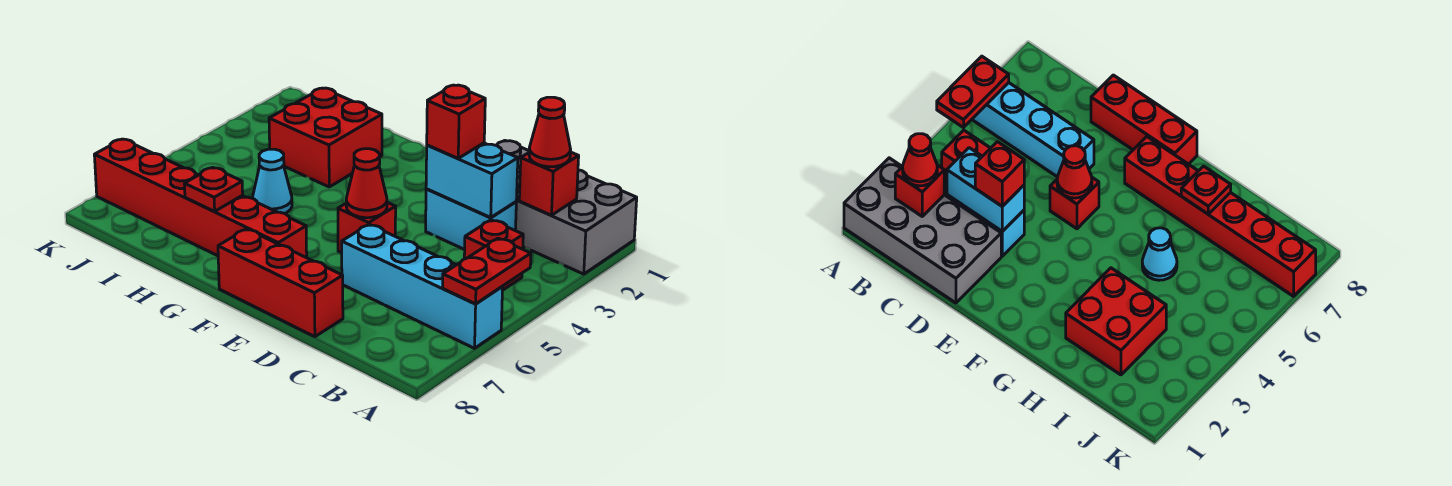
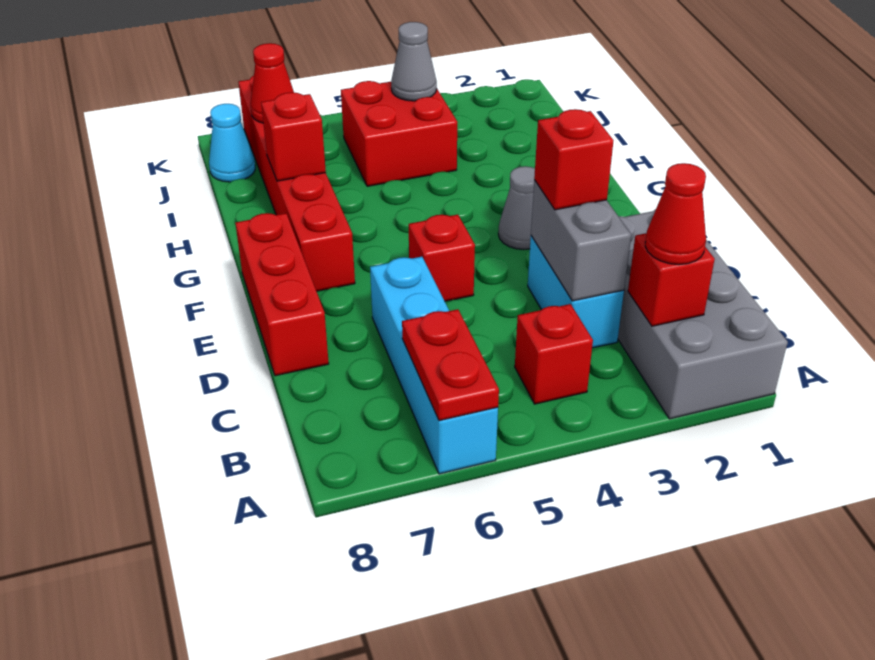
red plate A5:A6 level 2 -> red plate A6:B6 level 2
cyan brick C3:D3 level 2 -> grey brick C3:D3 level 2
red cone E5 level 2 -> red cone J7 level 2
none -> grey cone F3 level 1
red brick H2:I3 level 1 -> red brick I4:J5 level 1
cyan cone H5 level 1 -> cyan cone J8 level 1
red plate H7 level 2 -> red brick H7 level 2
none -> grey cone J4 level 2

